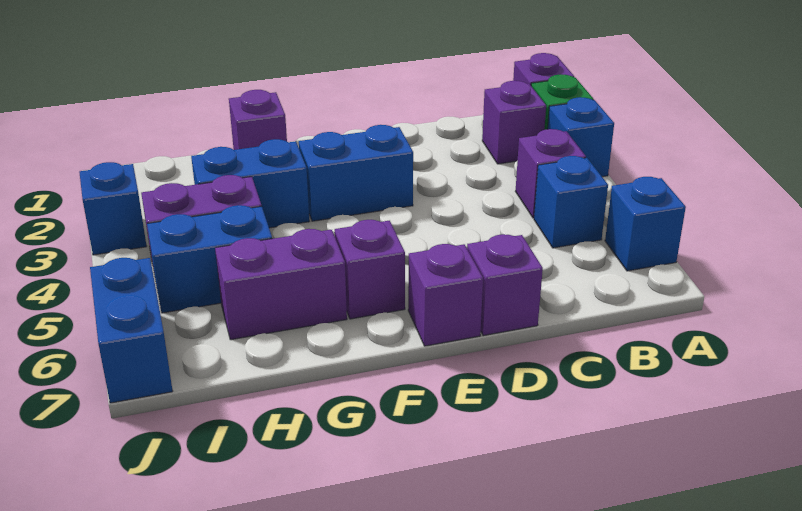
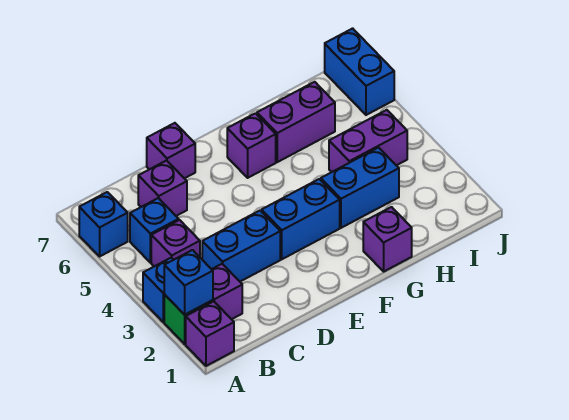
purple brick E7 level 1 -> purple brick C6 level 1
blue brick H5:I5 level 1 -> blue brick C3:D3 level 1
blue brick J3 level 1 -> blue brick A2 level 2

